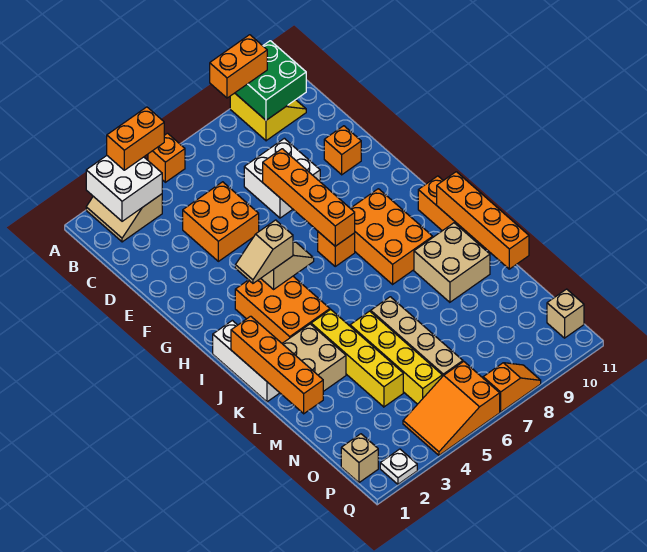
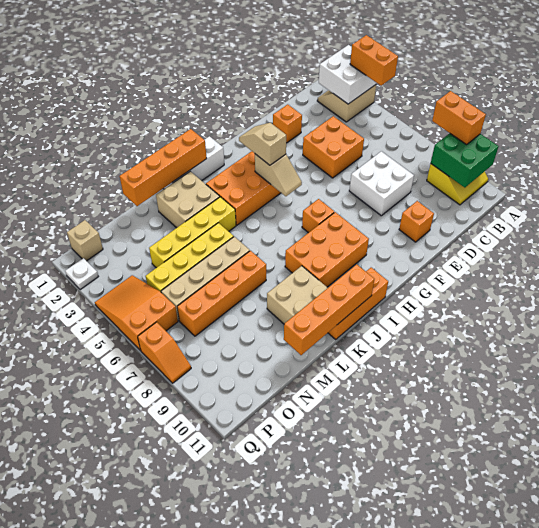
orange brick A5 level 1 -> orange brick E2 level 1
orange brick E7:H7 level 2 -> orange brick L7:O7 level 1
tan brick P11 level 1 -> none

